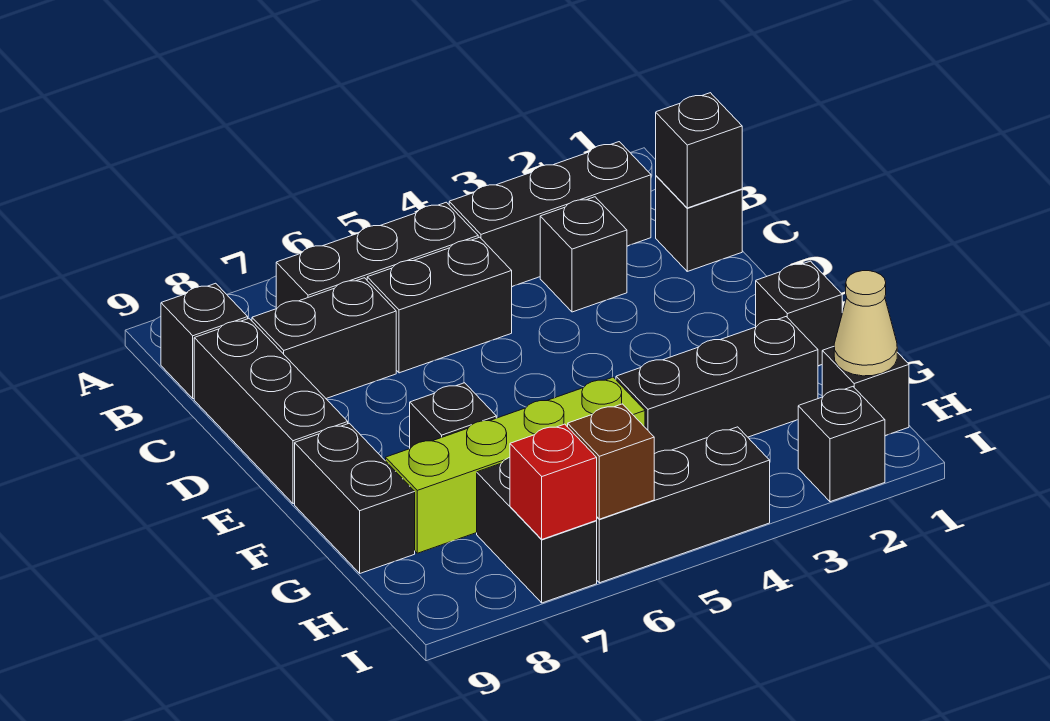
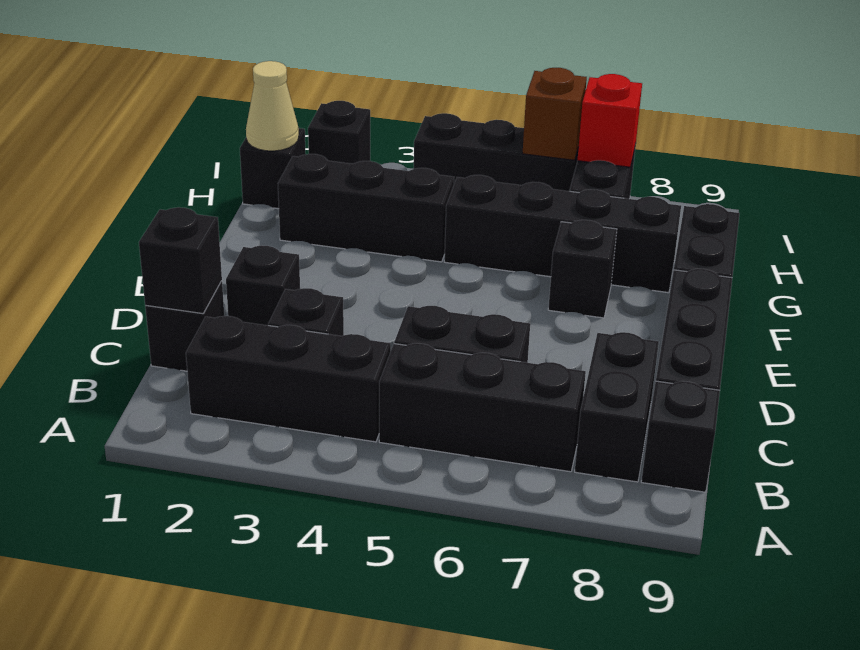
black brick C7:C8 level 1 -> black brick B8:C8 level 1
black brick F1 level 1 -> black brick D2 level 1
lime brick G5:G8 level 1 -> black brick G5:G8 level 1

